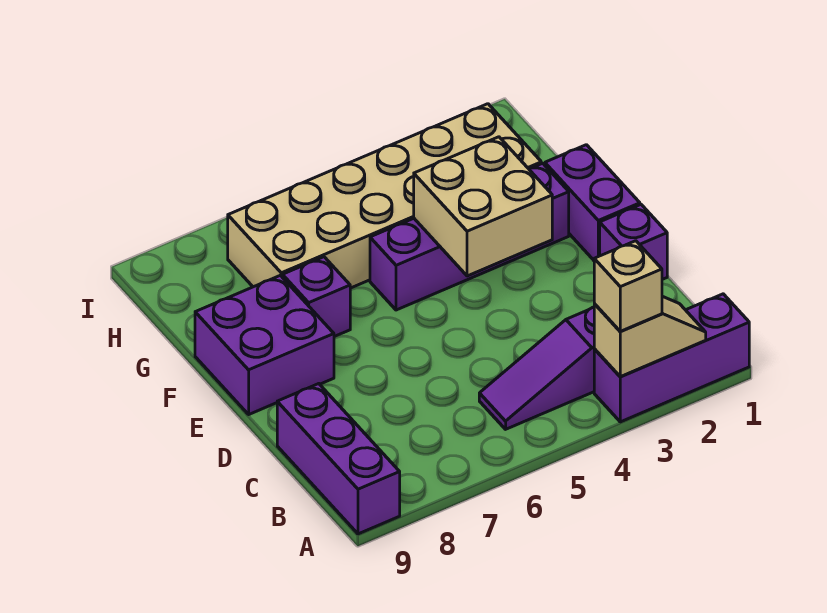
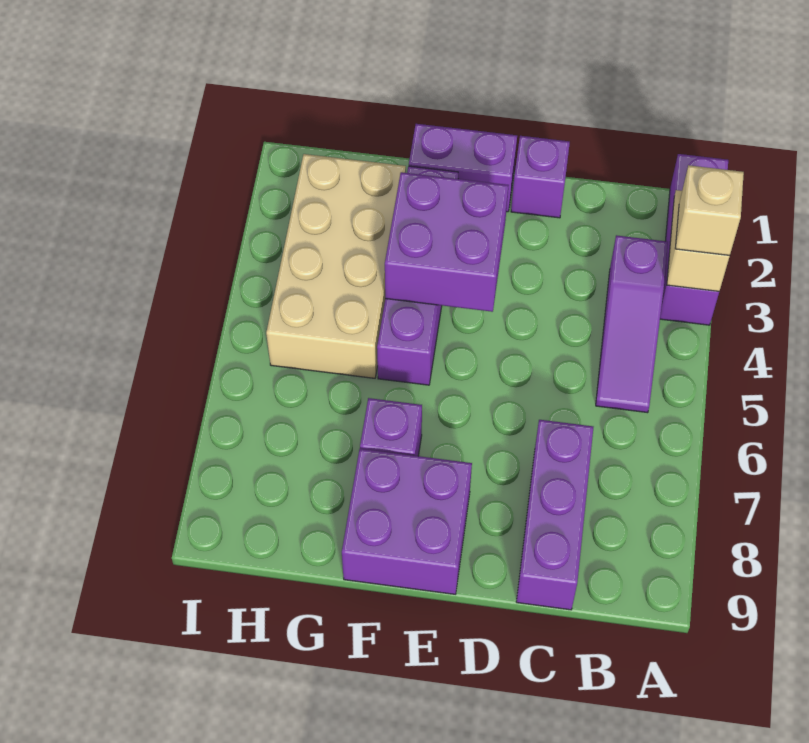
purple brick A9:C9 level 1 -> purple brick C7:C9 level 1
tan brick E3:F4 level 2 -> purple brick E3:F4 level 2
tan brick G2:H7 level 1 -> tan brick G2:H5 level 1

